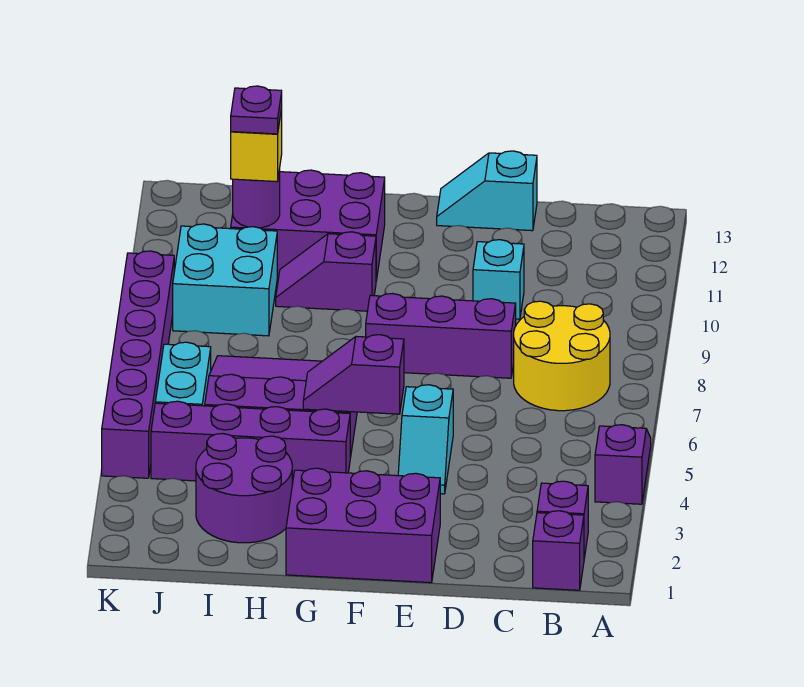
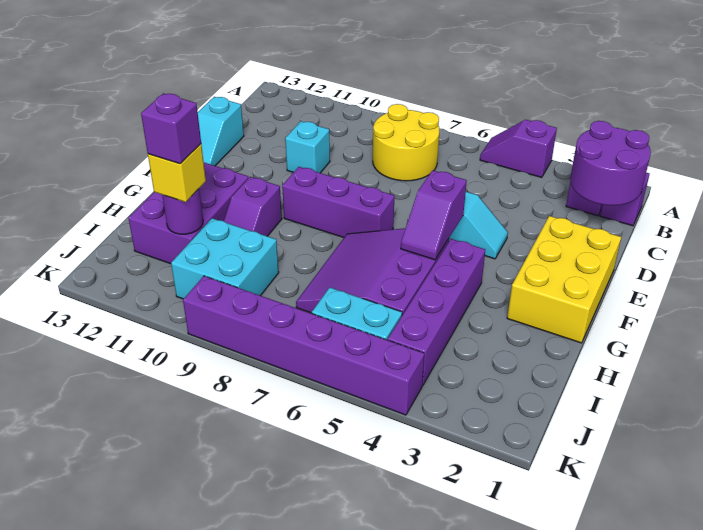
purple brick D8:F8 level 1 -> purple brick F7:F9 level 1
purple brick E1:G2 level 1 -> yellow brick E1:G2 level 1
purple round brick H2:I3 level 1 -> purple round brick B1:C2 level 2
purple plate I11 level 4 -> purple brick I11 level 4

